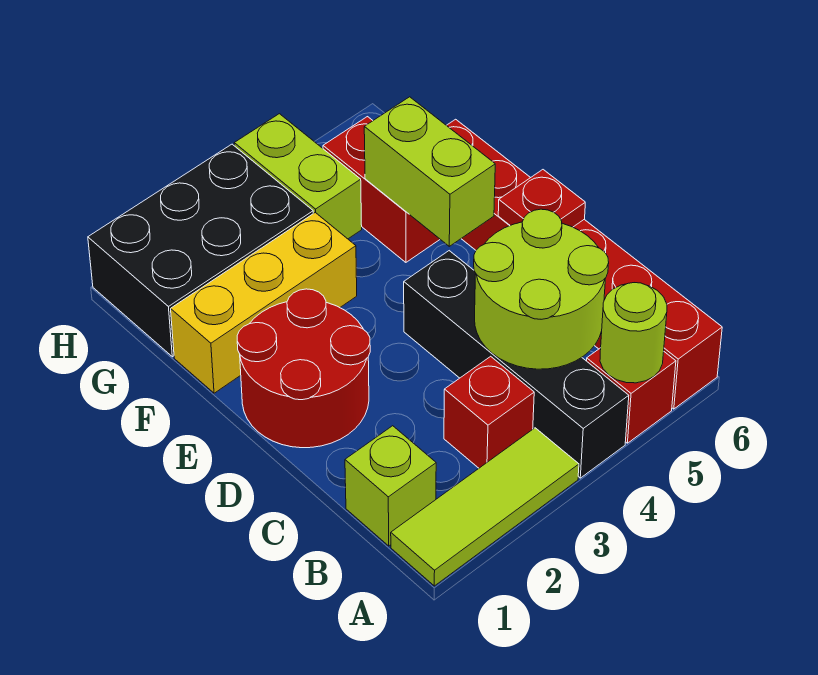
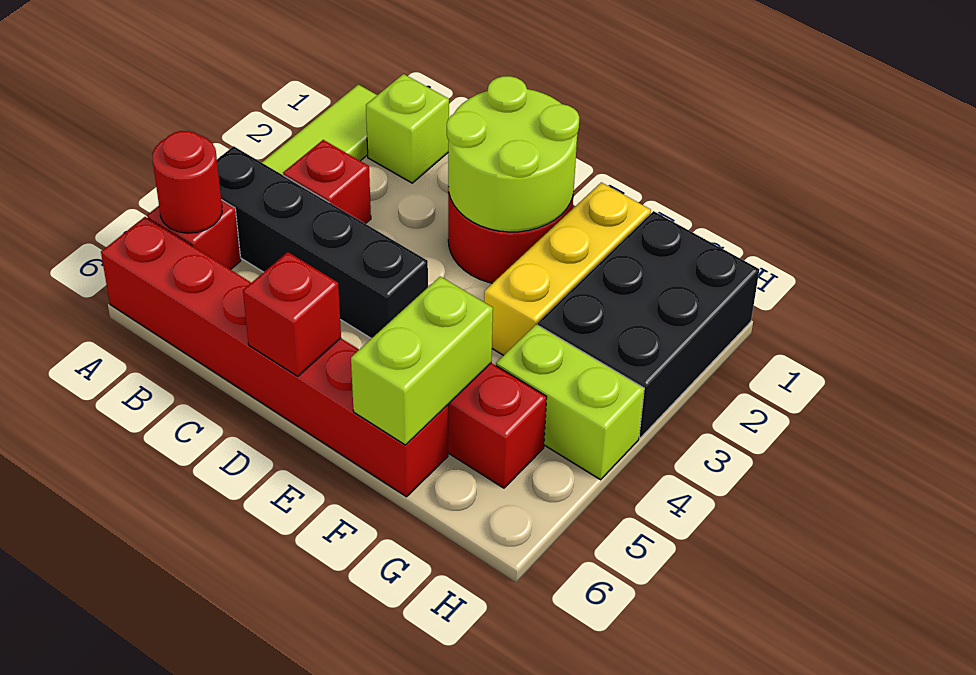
lime round brick A5 level 2 -> red round brick A5 level 2
lime round brick B4:C5 level 2 -> lime round brick D1:E2 level 2
red plate D6 level 2 -> red brick D6 level 2
lime brick E5:F5 level 2 -> lime brick F5:F6 level 2

